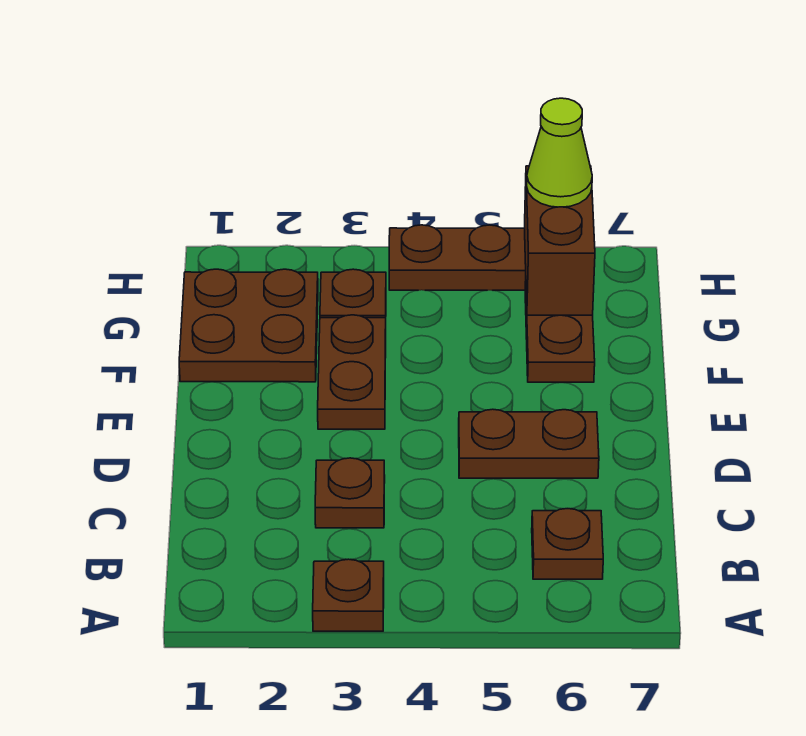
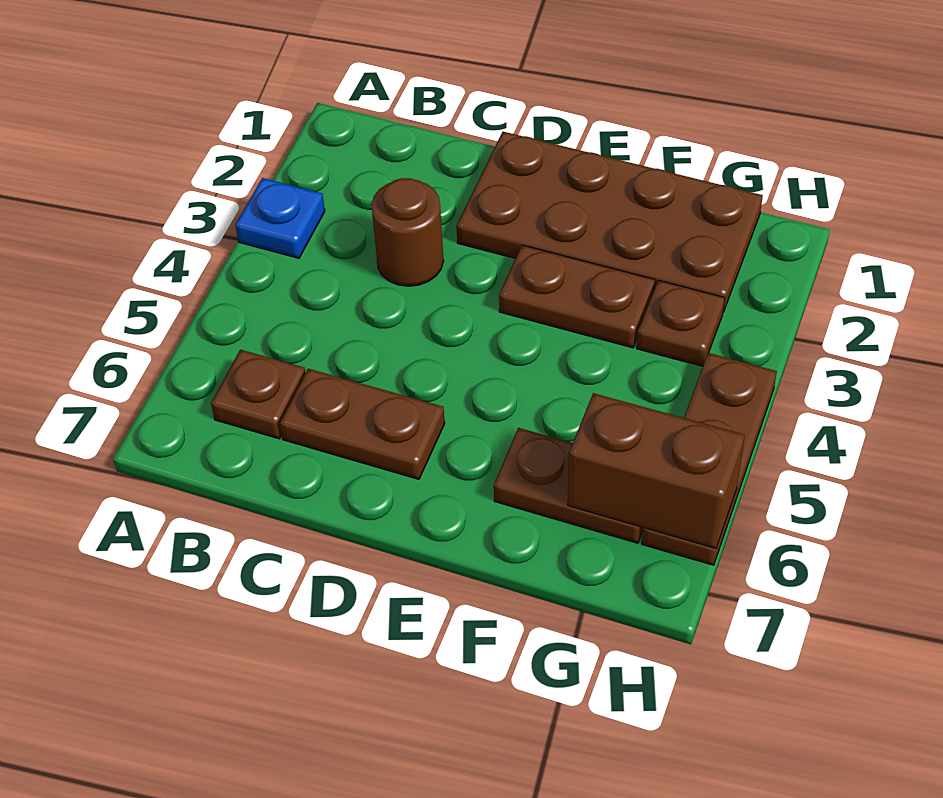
brown plate A3 level 1 -> blue plate A3 level 1
brown plate C3 level 1 -> brown round brick C3 level 1
brown plate D5:D6 level 1 -> brown plate C6:D6 level 1
brown plate F1:G2 level 1 -> brown plate D1:G2 level 1
lime cone H6 level 3 -> none

